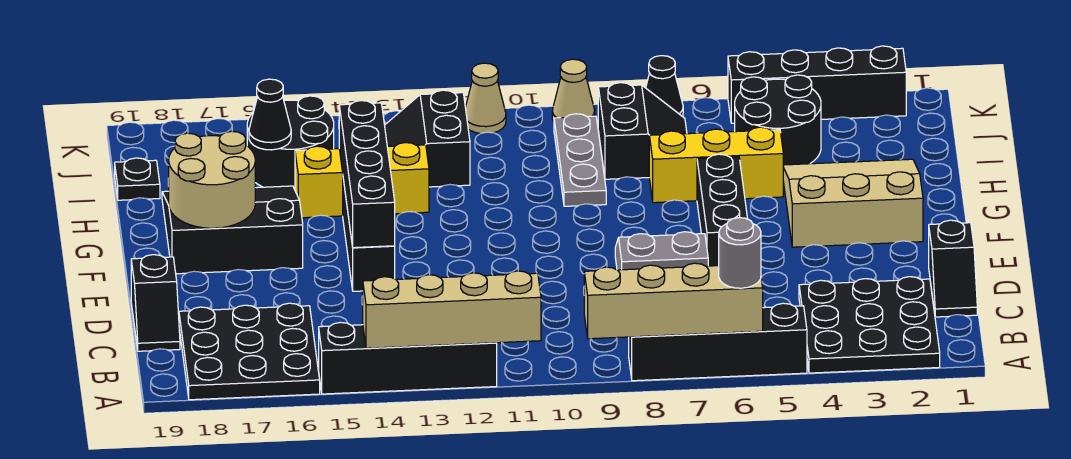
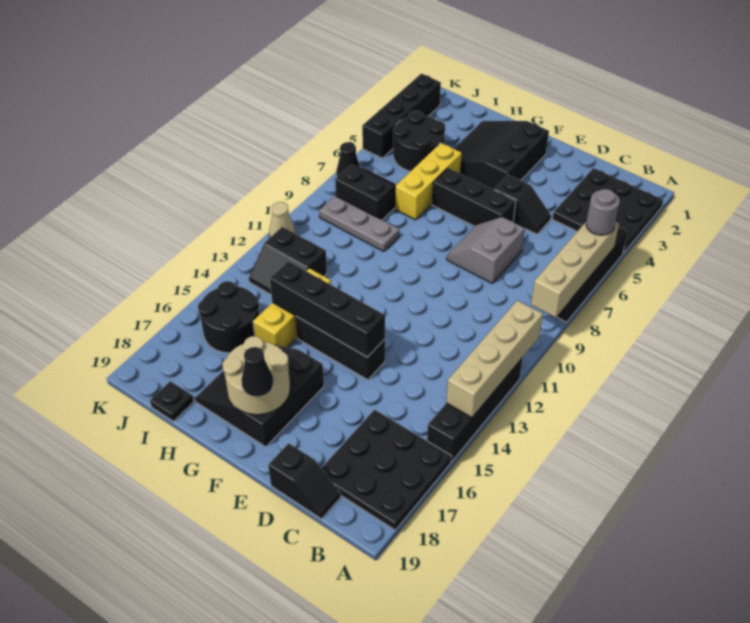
black slope C1:D1 level 1 top D -> black slope D5:E5 level 1 top E
tan slope F2:H4 level 1 top F -> black slope F2:H4 level 1 top F
black cone I16 level 2 -> black cone F18 level 3
tan cone K9 level 1 -> none

